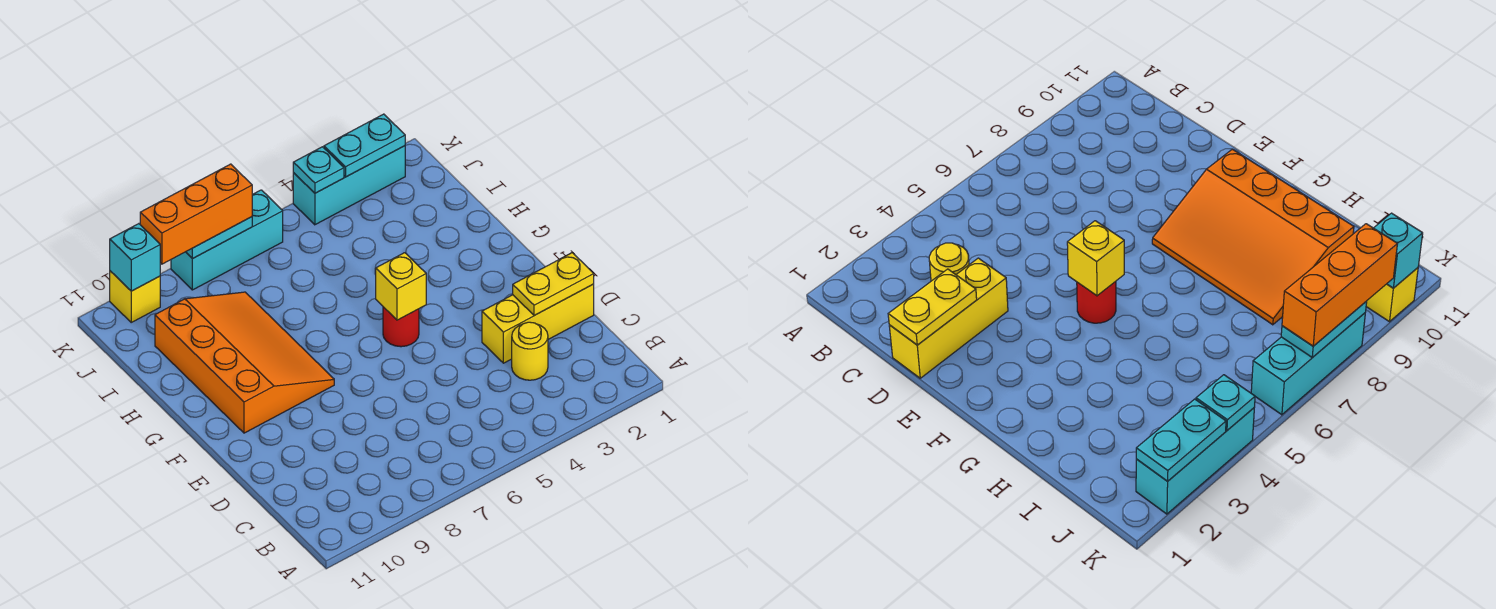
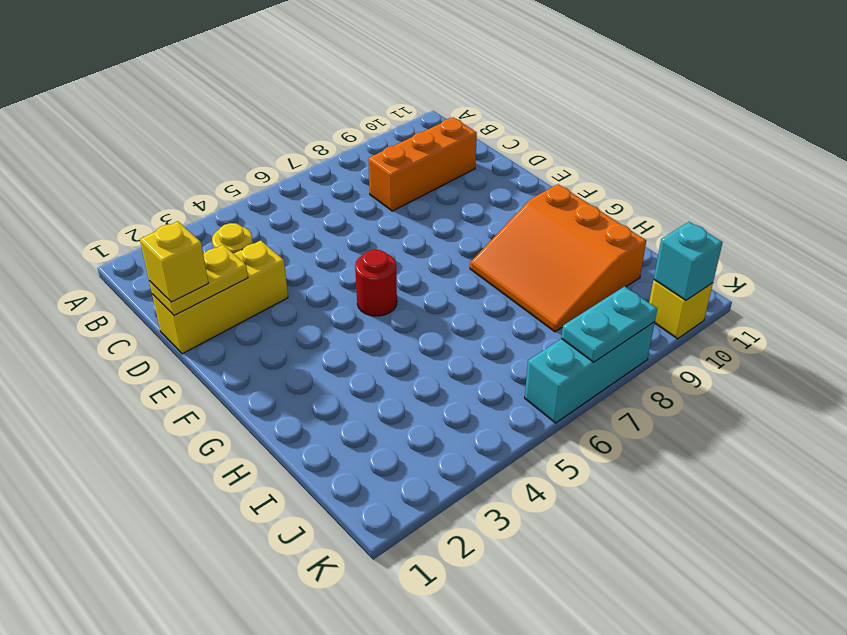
yellow brick F5 level 2 -> yellow brick D1 level 3
orange slope F8:I10 level 1 top 10 -> orange slope G8:I10 level 1 top 10
cyan brick K2:K4 level 1 -> none
cyan plate K2:K3 level 2 -> none
cyan plate K4 level 2 -> none
orange brick K7:K9 level 3 -> orange brick C8:C10 level 1

